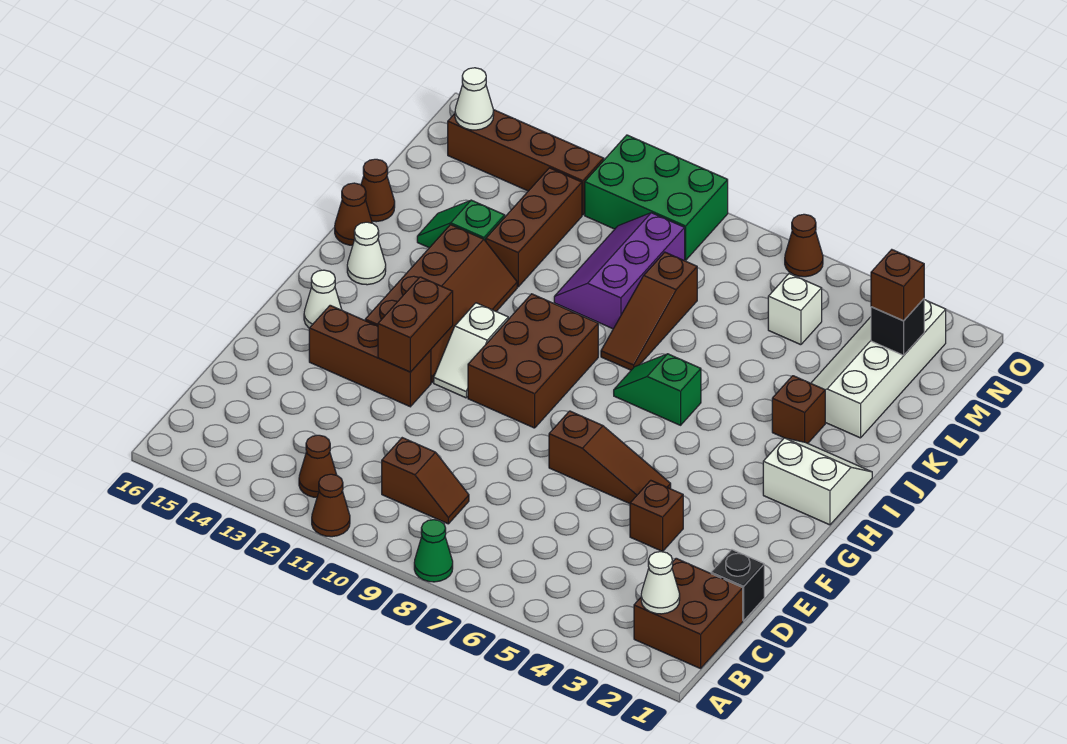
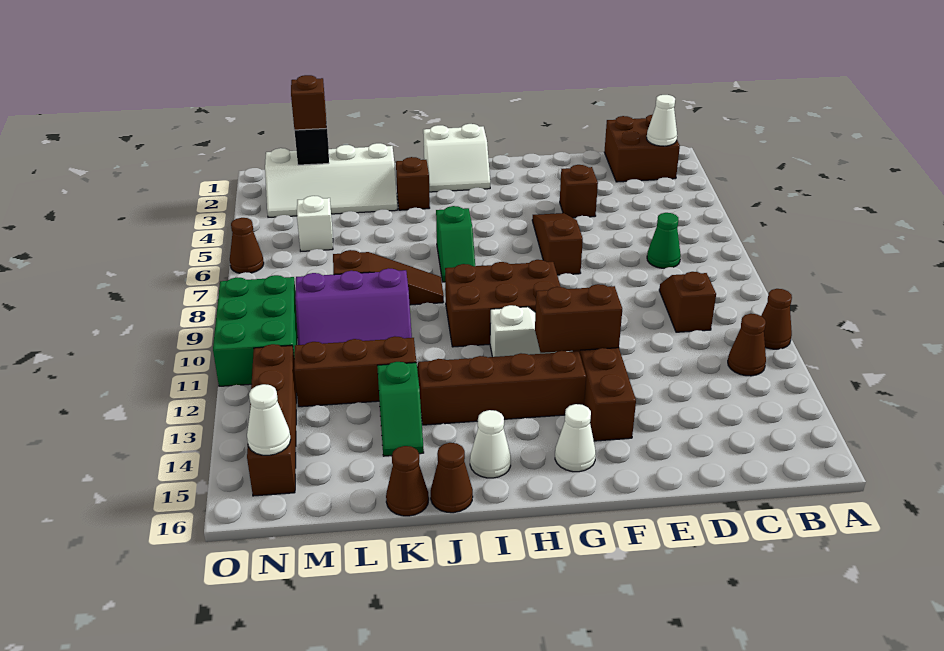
green cone A8 level 1 -> green cone C7 level 1
black brick D1 level 1 -> none
white slope H1:I2 level 1 top H -> white slope H1:I2 level 1 top 1

